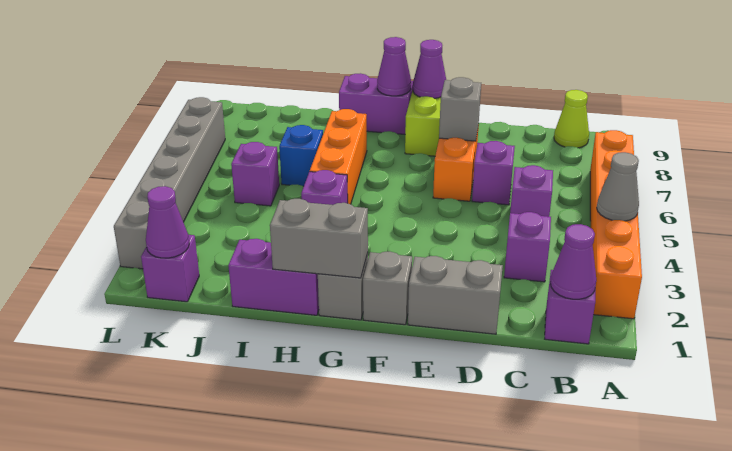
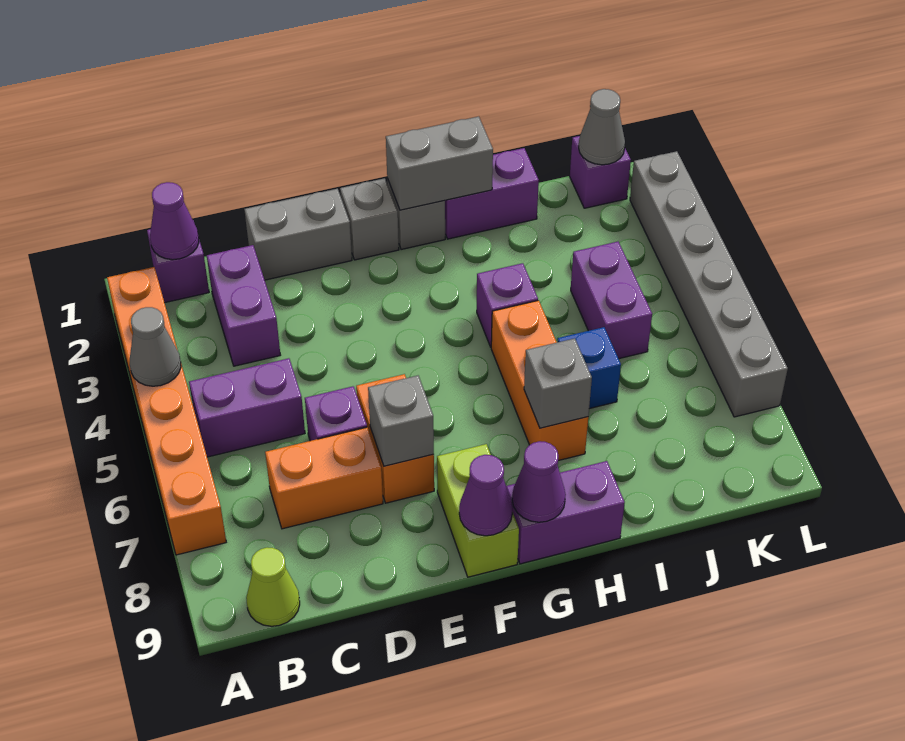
purple brick C3 level 1 -> purple brick C2:C3 level 1
purple brick C5 level 1 -> purple brick B5:C5 level 1
none -> orange brick C7:D7 level 1
none -> grey brick H7 level 2
purple brick J5 level 1 -> purple brick J4:J5 level 1
purple cone K1 level 2 -> grey cone K1 level 2

